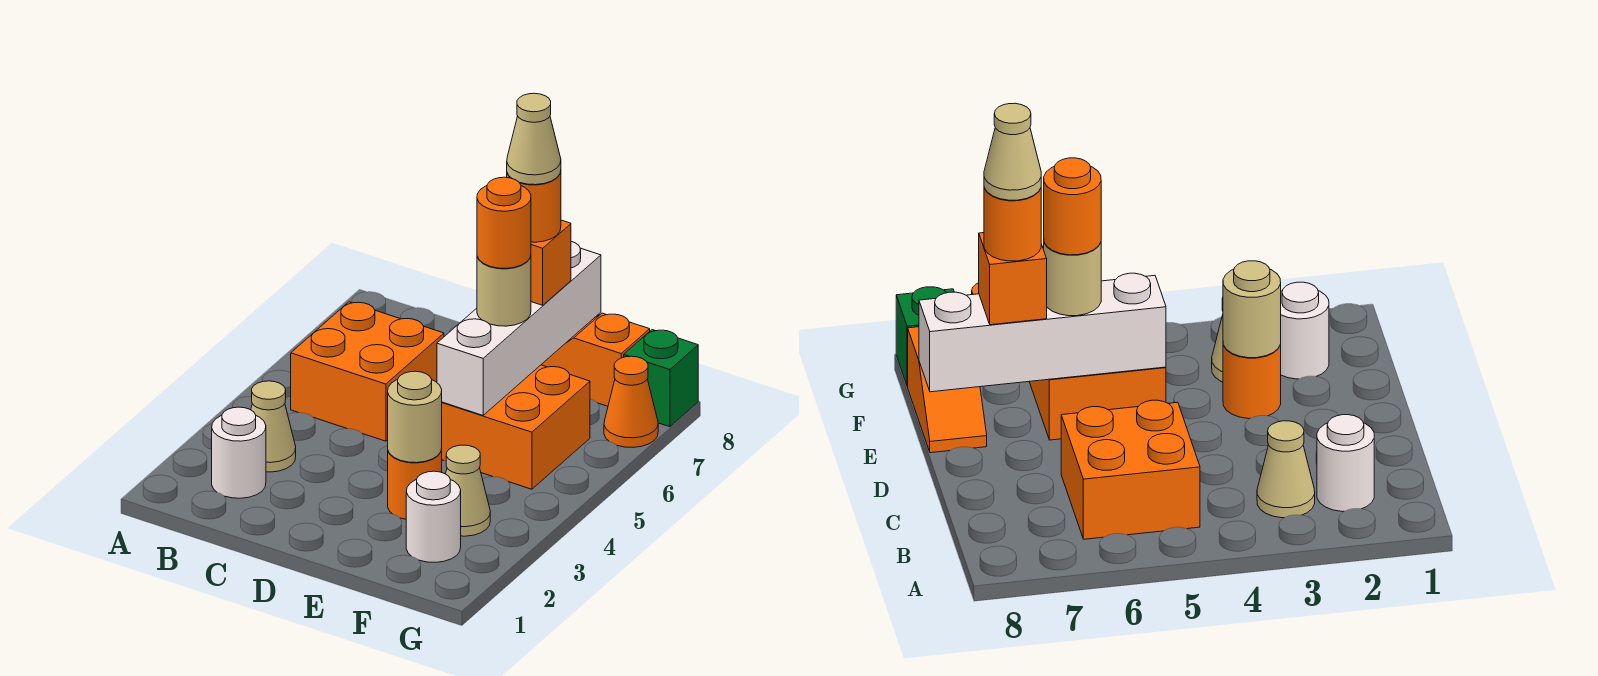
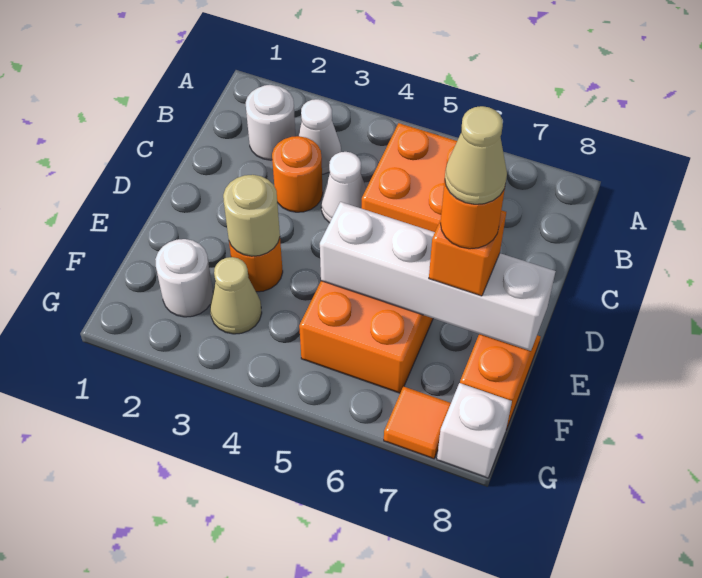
tan cone B3 level 1 -> white cone B3 level 1
none -> white cone C4 level 1
tan round brick E6 level 3 -> none
orange round brick E6 level 4 -> orange round brick C3 level 1
orange cone G7 level 1 -> orange tile G7 level 1
green brick G8 level 1 -> white brick G8 level 1

